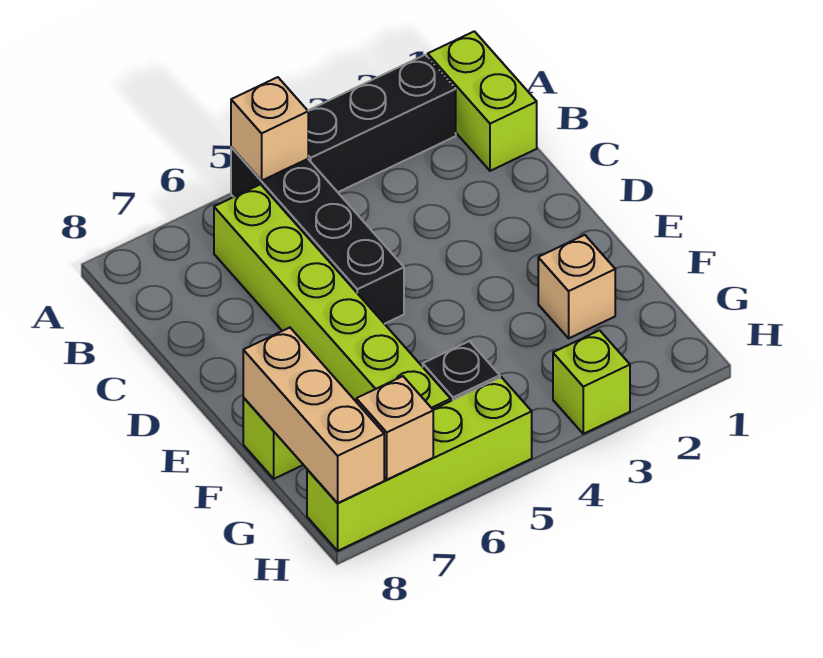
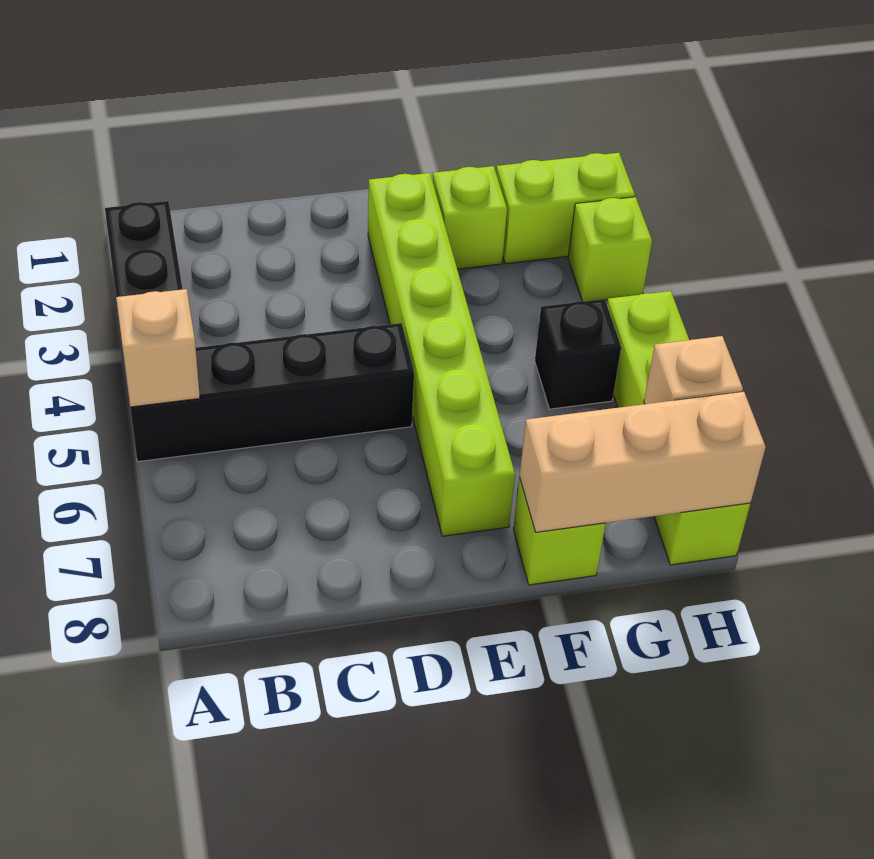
lime brick A1:B1 level 1 -> lime brick G2:H2 level 1
lime brick B6:G6 level 1 -> lime brick E2:E7 level 1
tan brick F2 level 1 -> lime brick F2 level 1

